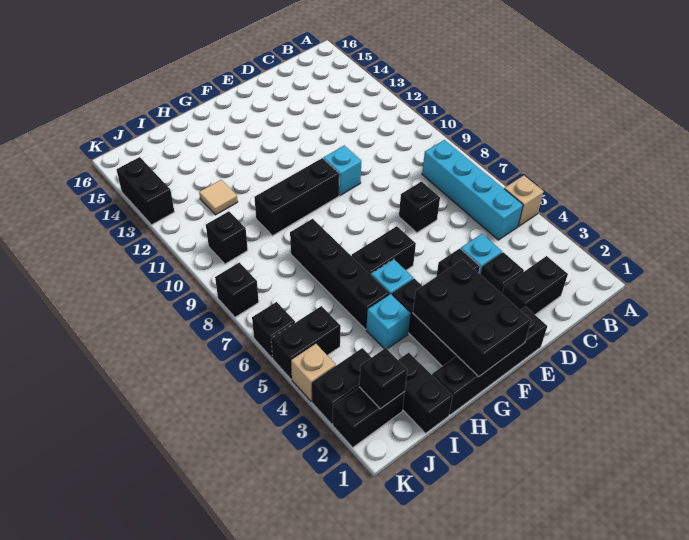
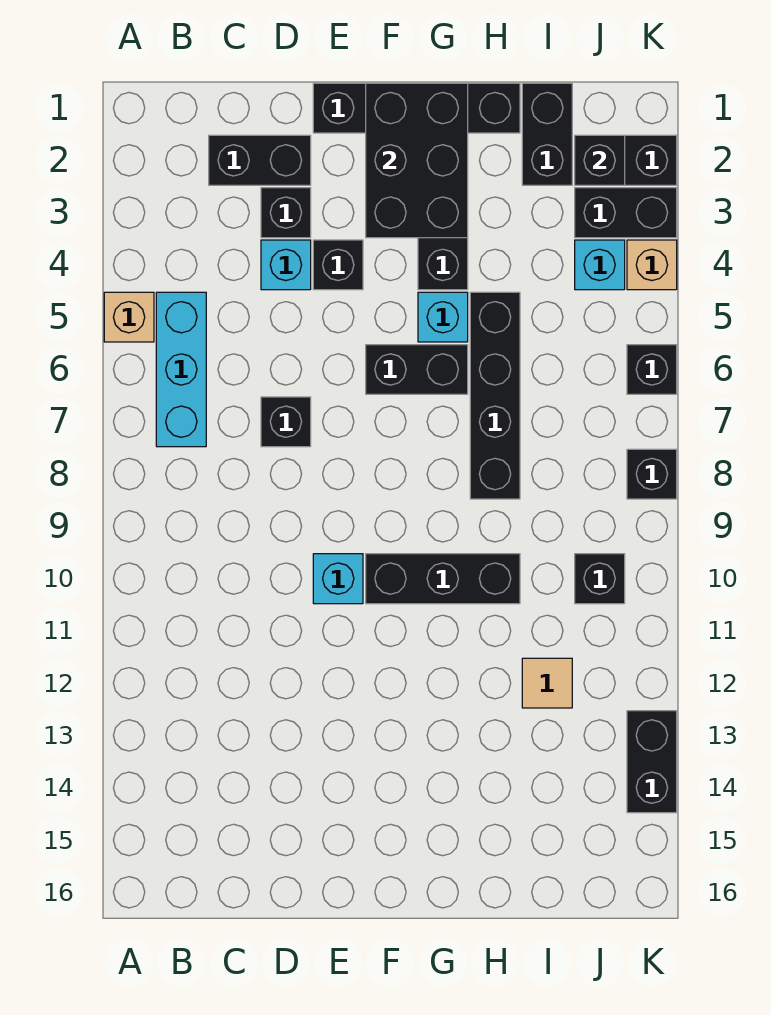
cyan brick B5:B8 level 1 -> cyan brick B5:B7 level 1
cyan brick H4 level 1 -> cyan brick J4 level 1
black brick J5:K5 level 1 -> none

